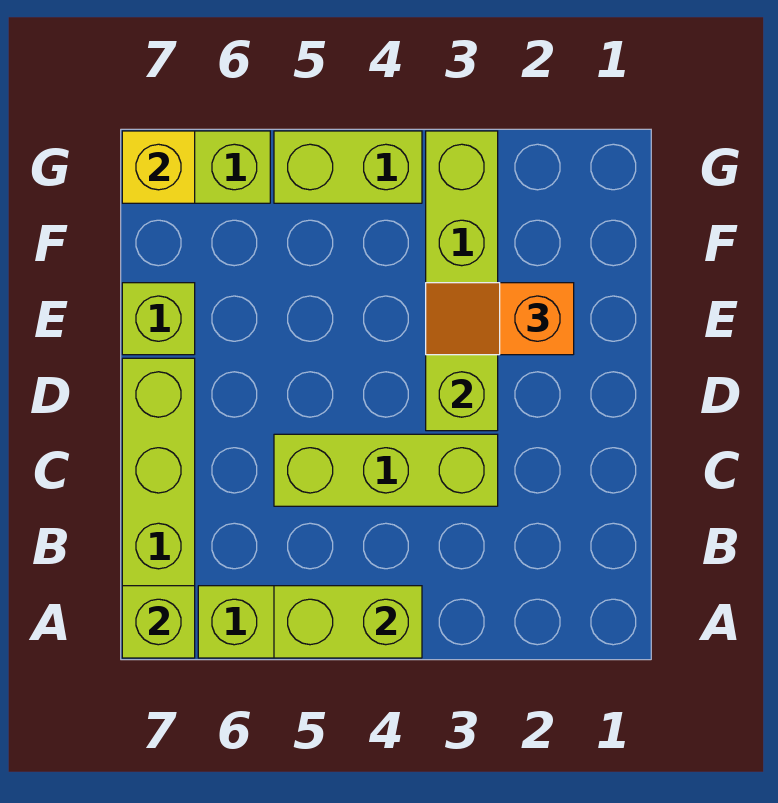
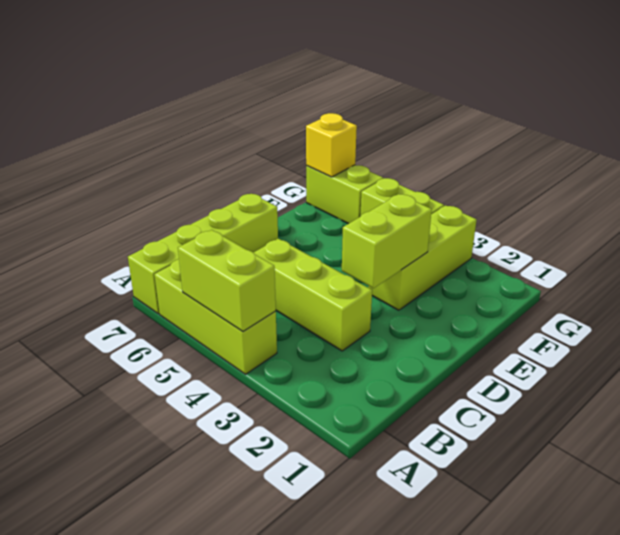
lime brick A7 level 2 -> none
orange slope E2:E3 level 3 top 2 -> none
lime brick E7 level 1 -> none

